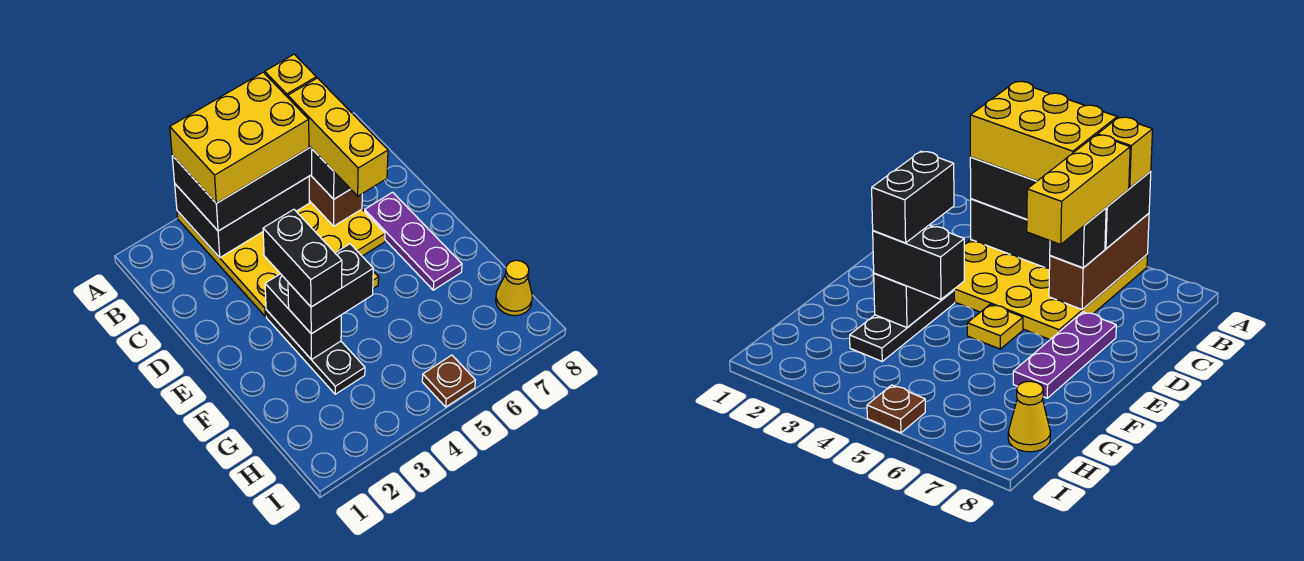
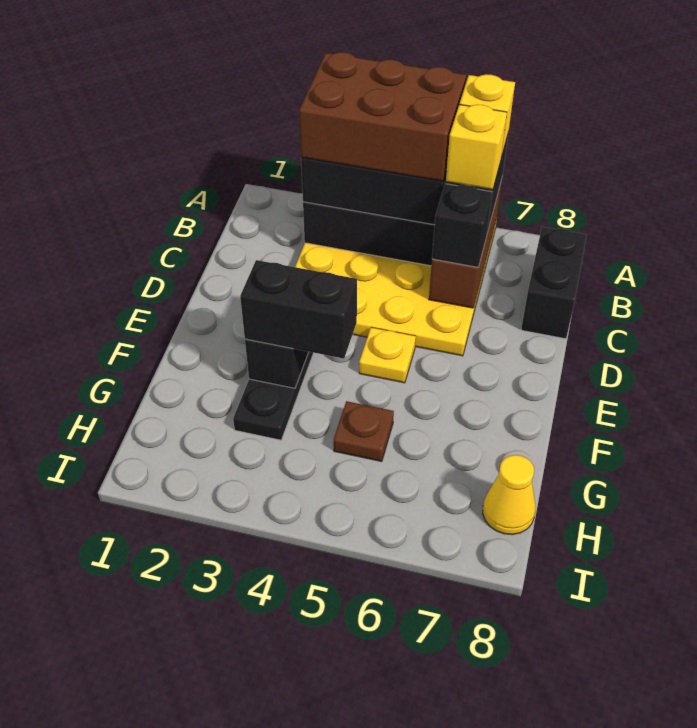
yellow brick A3:B5 level 4 -> brown brick A3:B5 level 4
yellow brick B6:D6 level 4 -> yellow brick B6 level 4
purple plate D7:F7 level 1 -> none
black brick E3:F3 level 4 -> black brick B8:C8 level 1
brown plate I5 level 1 -> brown plate G5 level 1

